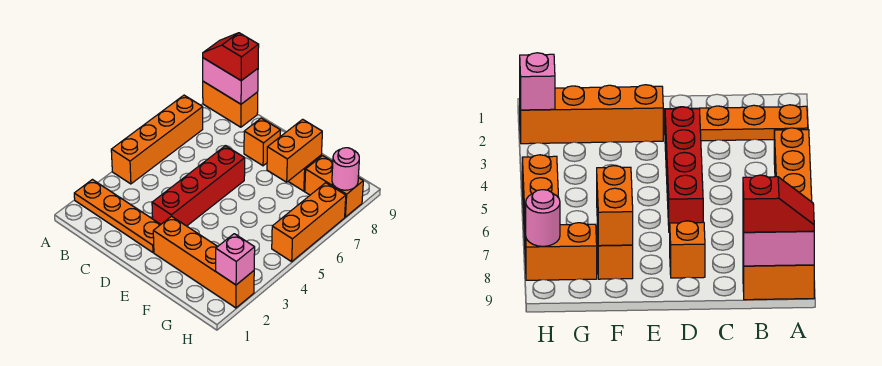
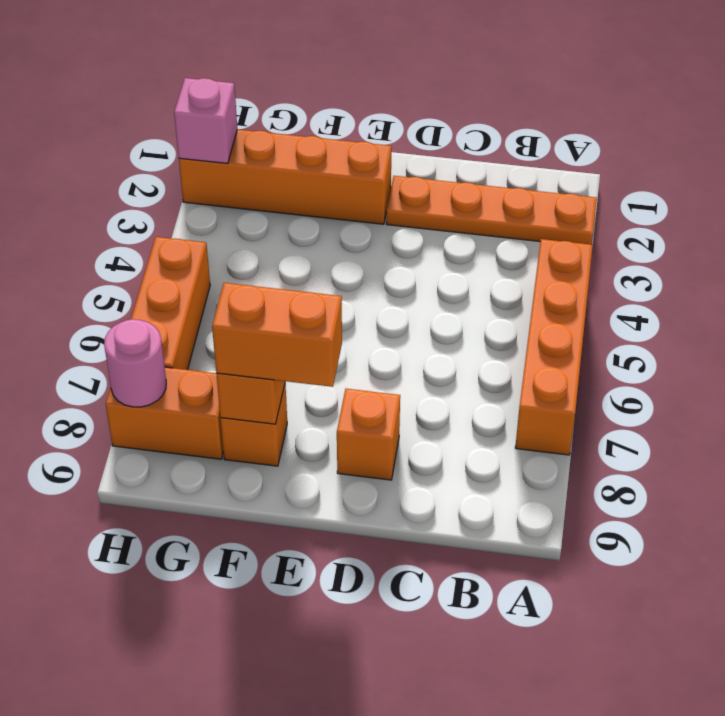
orange brick A9:B9 level 1 -> orange brick E8:F8 level 3
pink brick A9:B9 level 2 -> none
red slope A9:B9 level 3 top B -> none
red brick D3:D6 level 1 -> none

